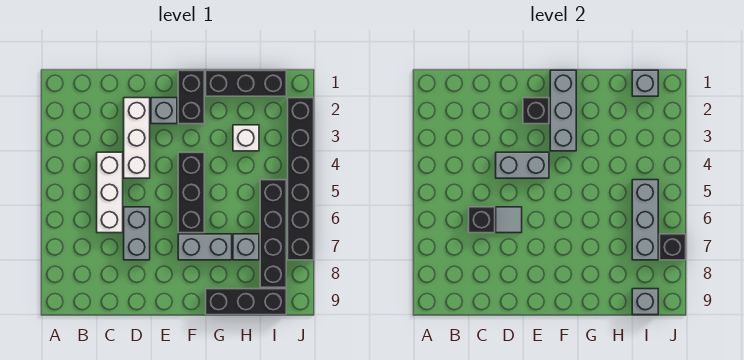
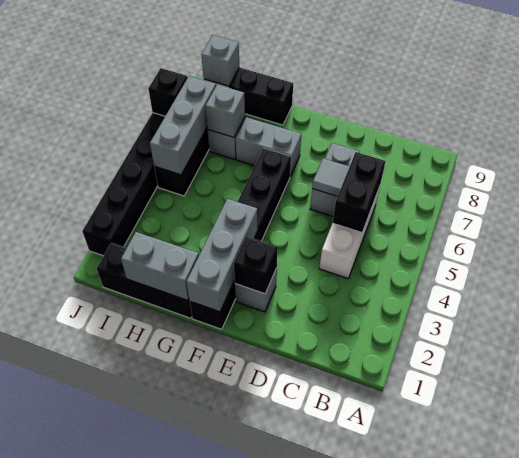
black brick C6 level 2 -> black brick C5:C6 level 2
white brick D2:D4 level 1 -> none
grey brick D4:E4 level 2 -> grey brick G1:H1 level 2
white brick H3 level 1 -> none
grey brick I1 level 2 -> grey brick H7 level 2

